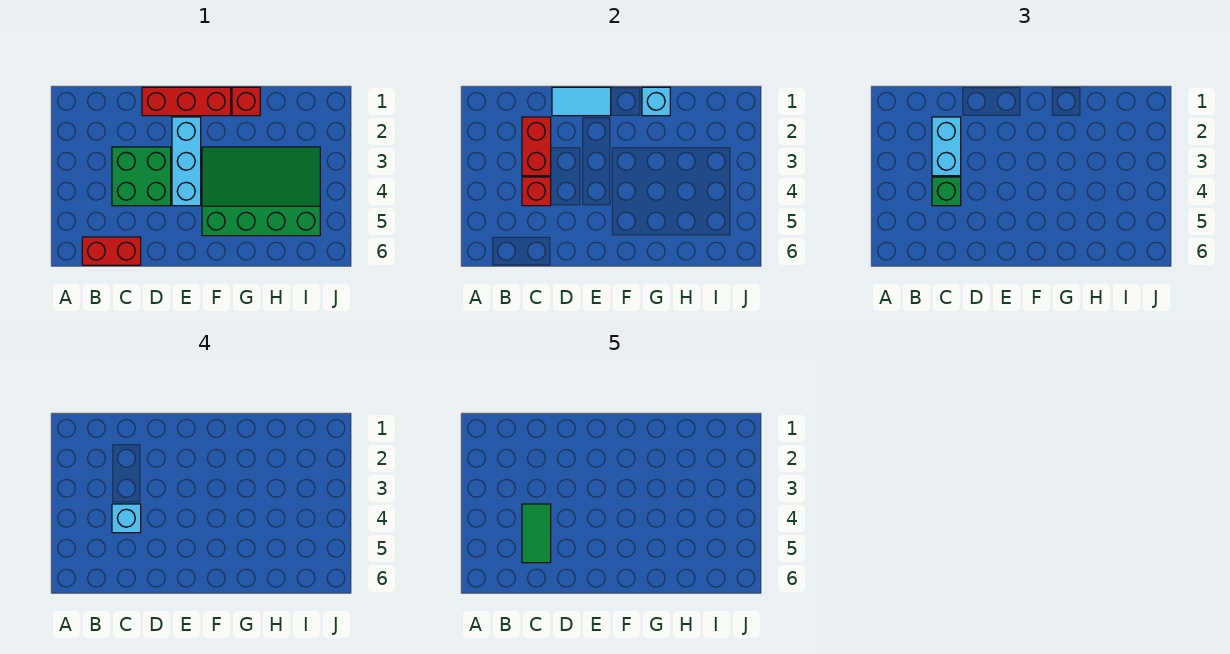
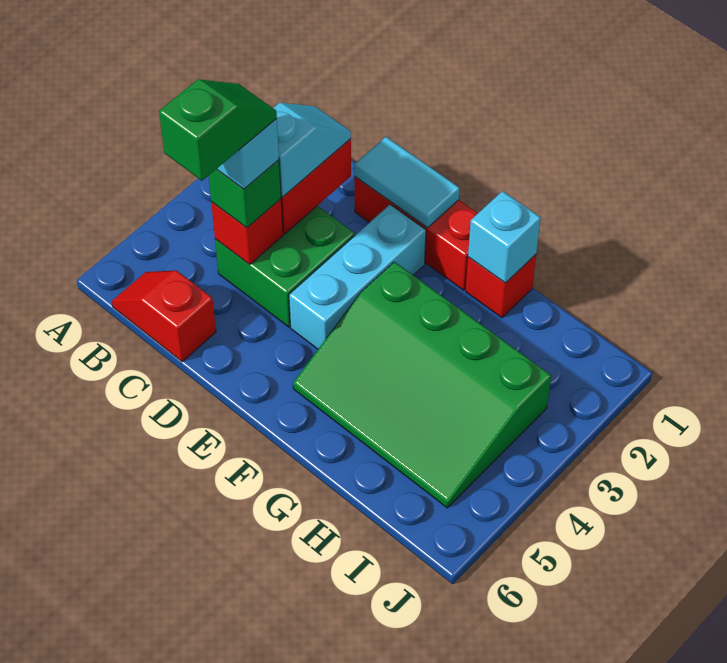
red brick B6:C6 level 1 -> red slope B6:C6 level 1 top C
cyan brick C2:C3 level 3 -> cyan slope C2:C3 level 3 top 3
green tile C4:C5 level 5 -> green slope C4:C5 level 5 top 5
green slope F3:I5 level 1 top 5 -> green slope F3:I5 level 1 top 3

